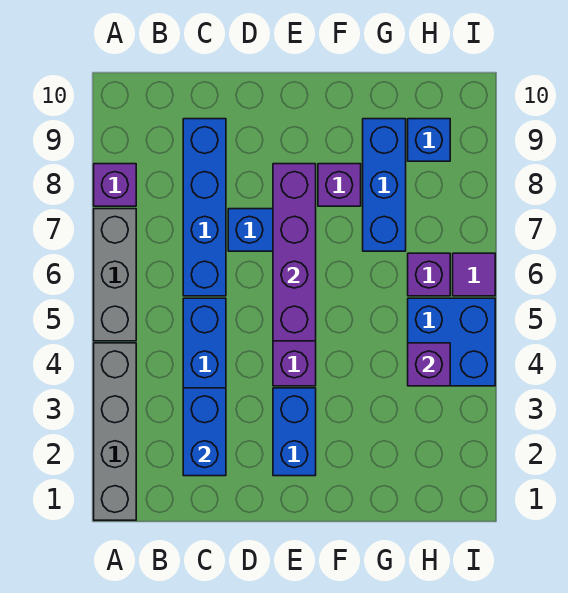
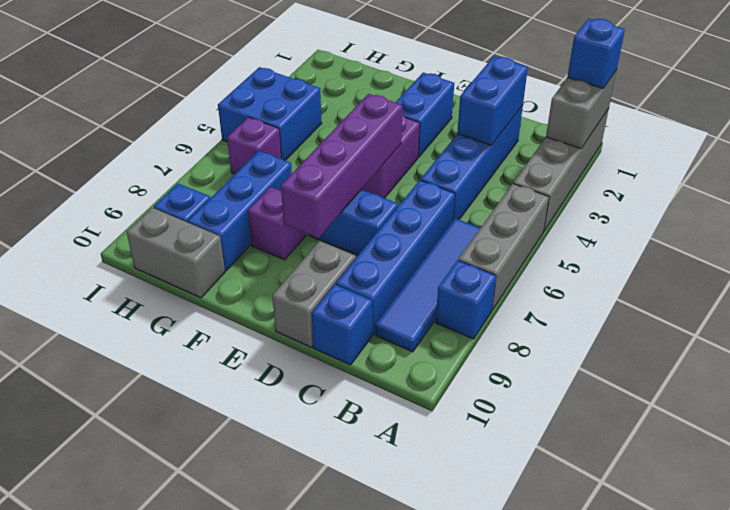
none -> grey brick A1:A2 level 2
none -> blue brick A1 level 3
purple brick A8 level 1 -> blue brick A8 level 1
none -> blue tile B6:B9 level 1
none -> blue brick C10 level 1
none -> grey brick D9:D10 level 1
none -> grey brick G10:H10 level 1
purple brick H4 level 2 -> none
purple tile I6 level 1 -> none

